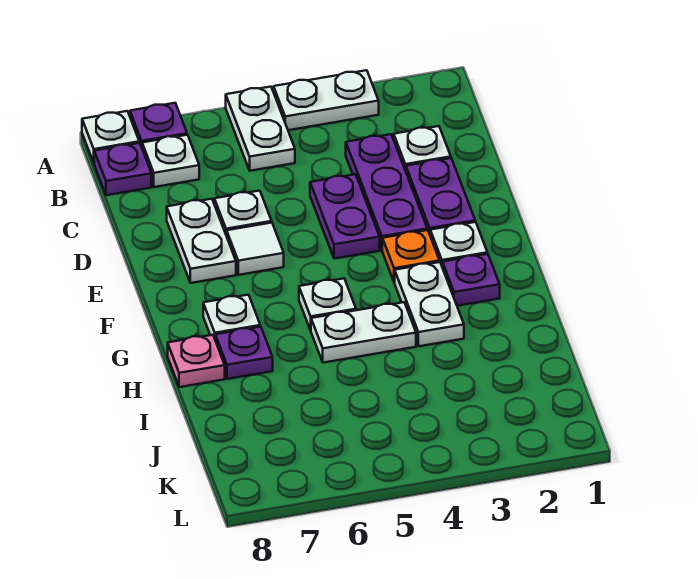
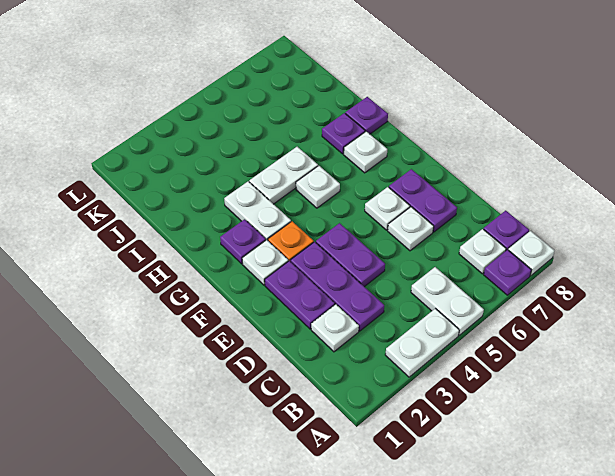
white plate D7:E7 level 1 -> purple plate D7:E7 level 1
white tile E6 level 1 -> white plate E6 level 1
pink plate H8 level 1 -> purple plate H8 level 1

